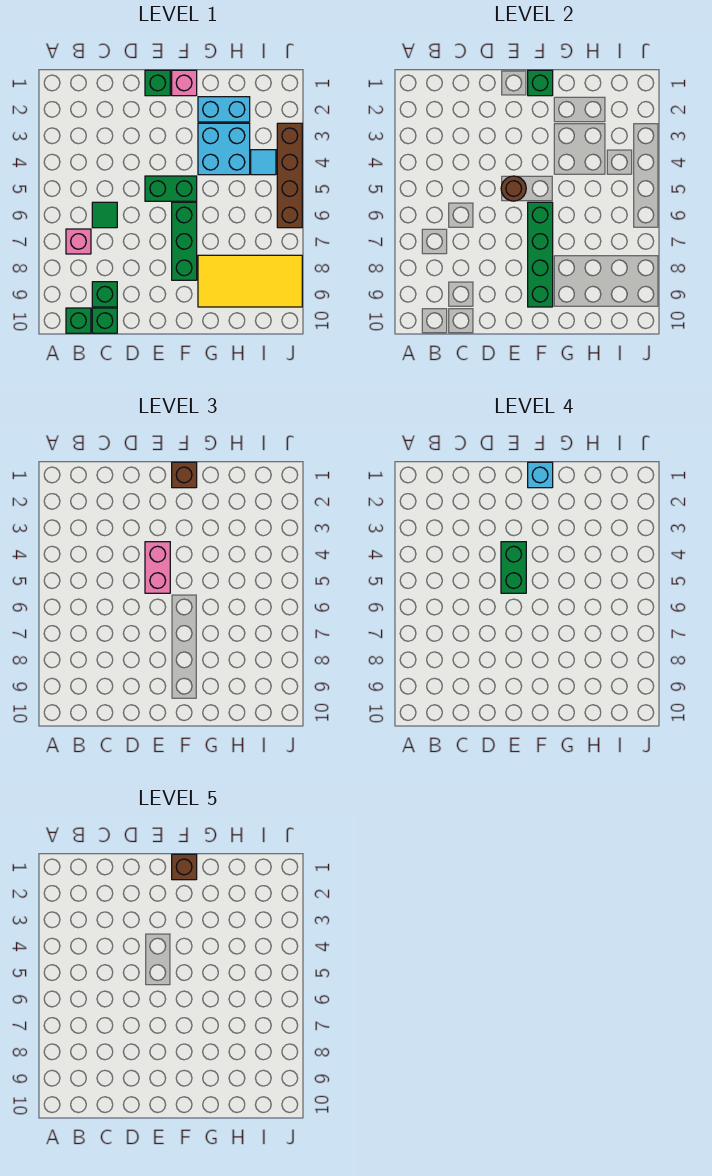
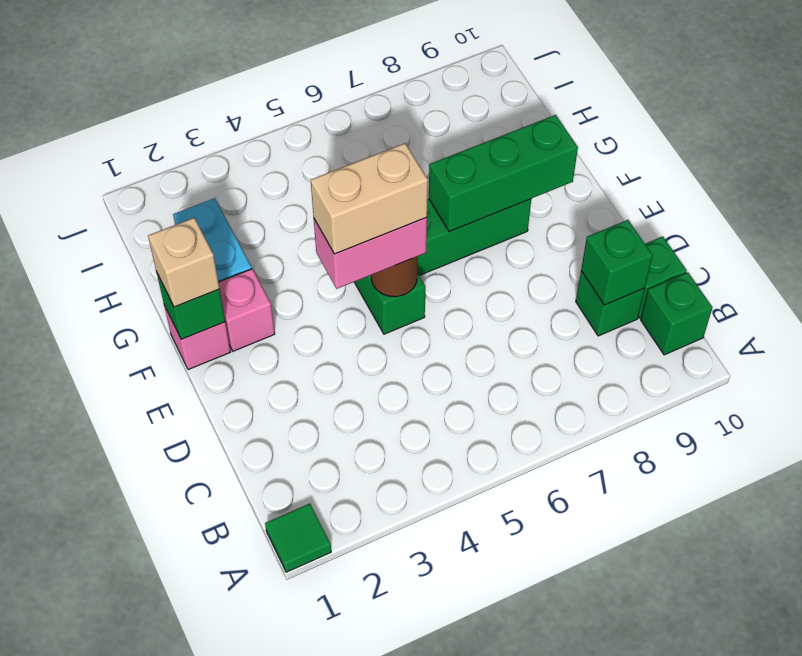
pink brick B7 level 1 -> pink brick F2 level 1
green tile C6 level 1 -> green tile A1 level 1
green brick E1 level 1 -> green brick C9 level 2
green brick E4:E5 level 4 -> tan brick E4:E5 level 4
brown brick F1 level 3 -> tan brick F1 level 3
cyan brick F1 level 4 -> none
brown brick F1 level 5 -> none
green brick F6:F9 level 2 -> green brick F7:F9 level 2
cyan brick G3:H4 level 1 -> none
yellow tile G8:J9 level 1 -> none
cyan tile I4 level 1 -> none
brown brick J3:J6 level 1 -> none

